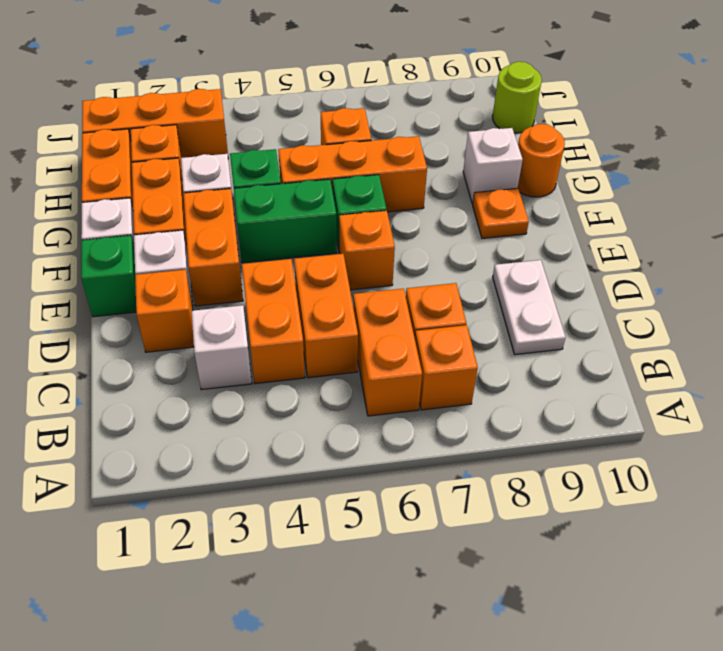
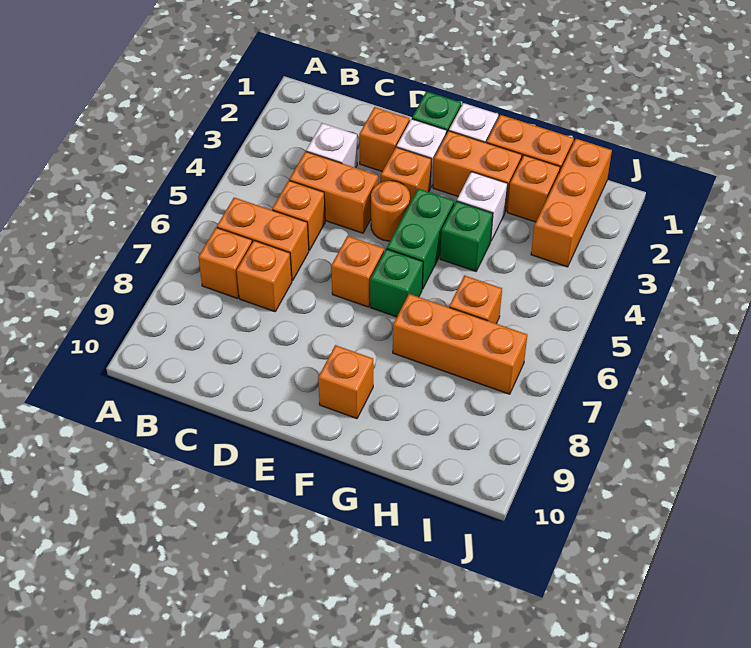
orange brick C5:D5 level 1 -> orange brick C5 level 1
white plate C9:D9 level 1 -> none
orange brick E3:F3 level 1 -> orange brick E3 level 1
orange plate F9 level 1 -> orange brick F9 level 1
orange brick G5:G7 level 1 -> orange brick G7:I7 level 1
white brick G9 level 1 -> none
orange round brick G10 level 1 -> orange round brick E4 level 1
lime round brick I10 level 1 -> none

